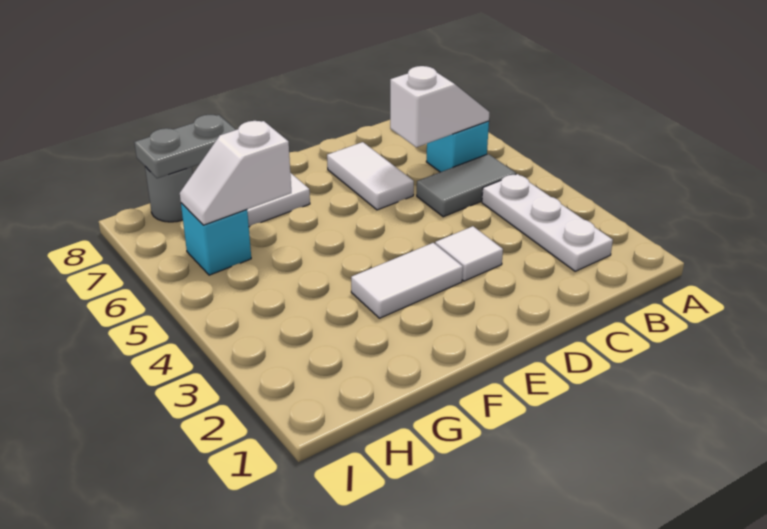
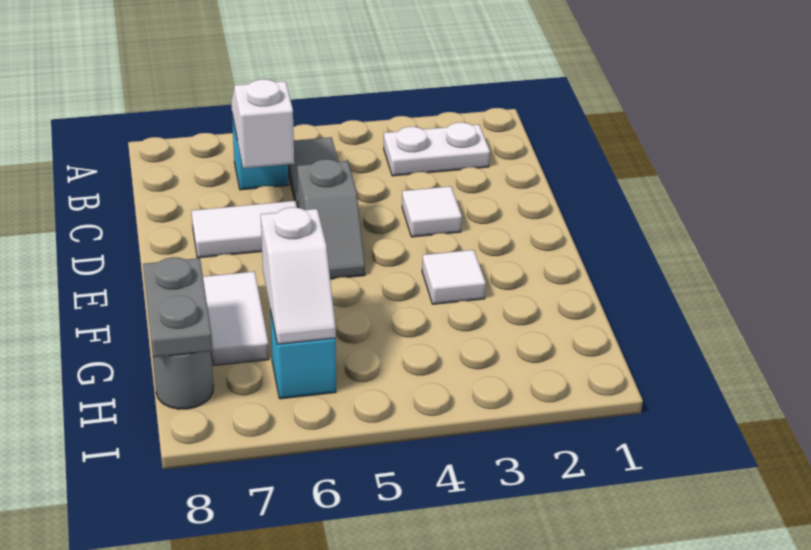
white plate B2:B4 level 1 -> white plate B2:B3 level 1
none -> grey slope D5:E5 level 1 top D
white tile E3:F3 level 1 -> white tile F3 level 1

